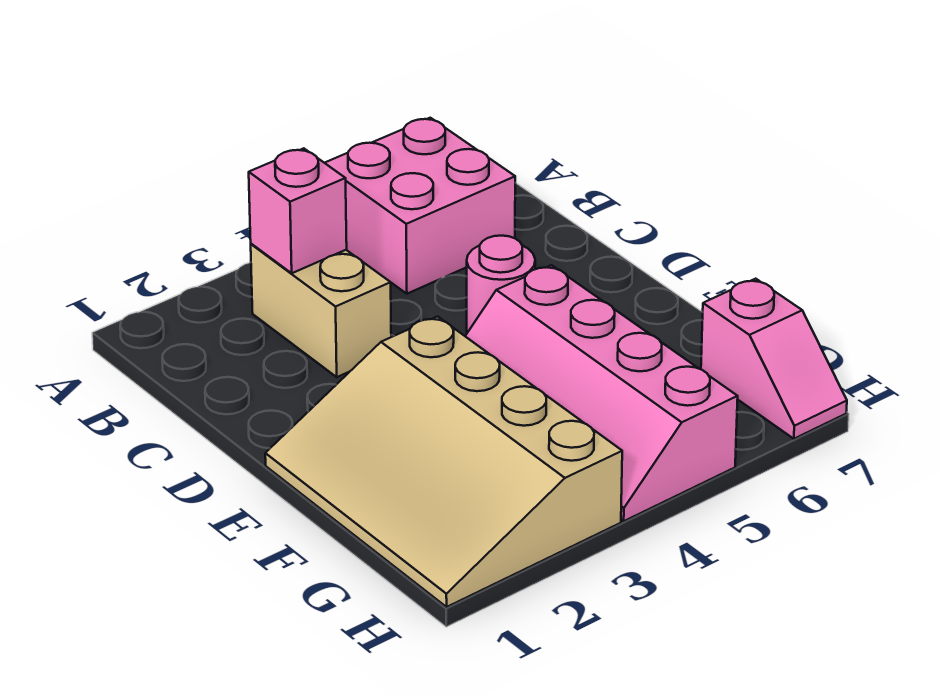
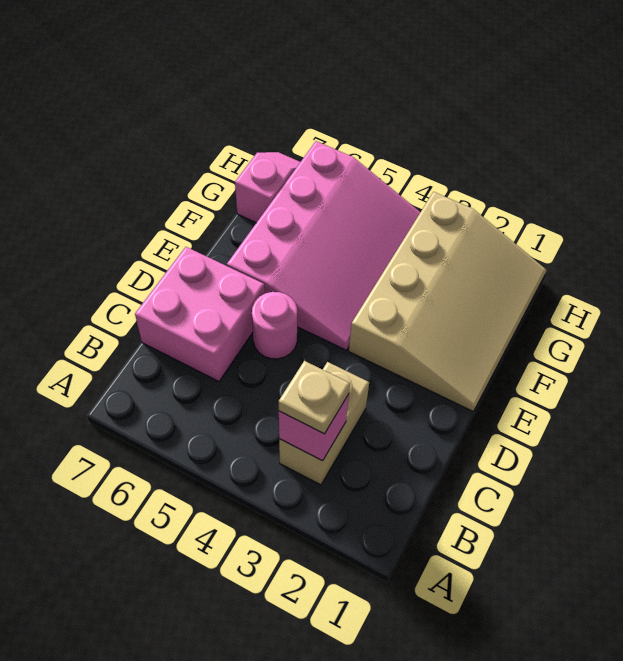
pink brick A5:B6 level 1 -> pink brick C6:D7 level 1
none -> tan plate B3 level 3
pink slope E4:H5 level 1 top 5 -> pink slope E4:H6 level 1 top 6

